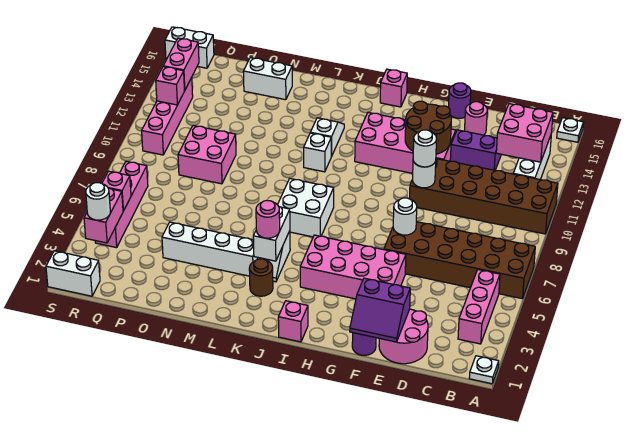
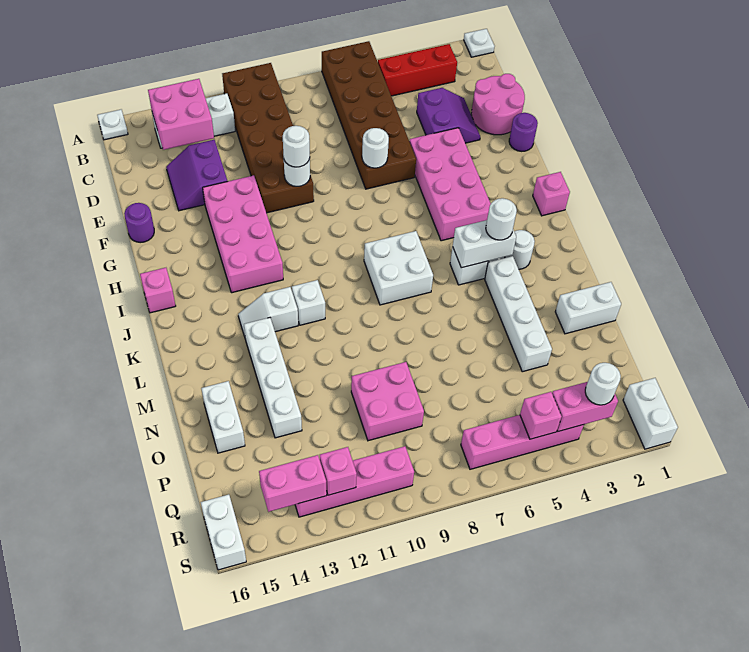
pink brick B3:B5 level 1 -> red brick B3:B5 level 1
purple slope E1:F2 level 2 top 2 -> purple slope D3:E4 level 1 top 4
pink round brick E15 level 1 -> none
brown round brick F12:G13 level 2 -> none
brown round brick K3 level 1 -> white round brick K3 level 1
pink round brick K4 level 3 -> white round brick K4 level 3
none -> white brick L13:O13 level 1
none -> white brick N1:N2 level 1

